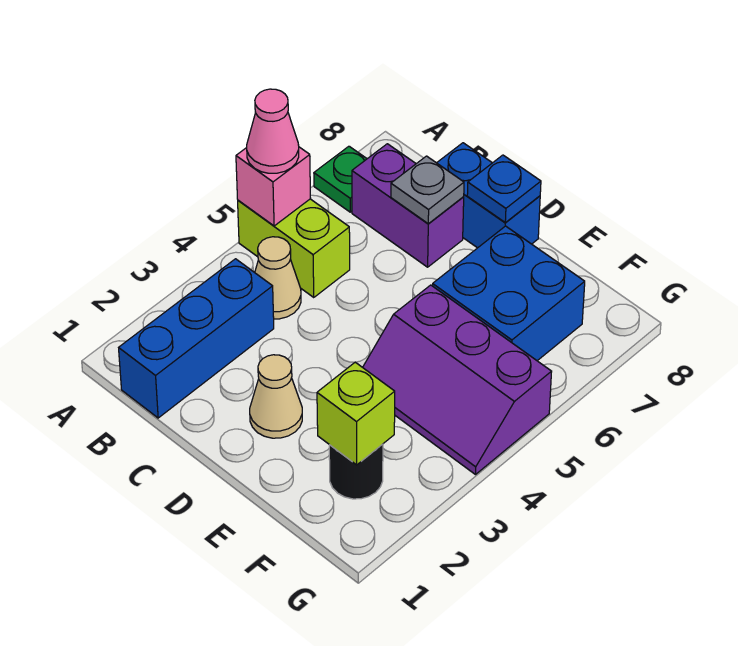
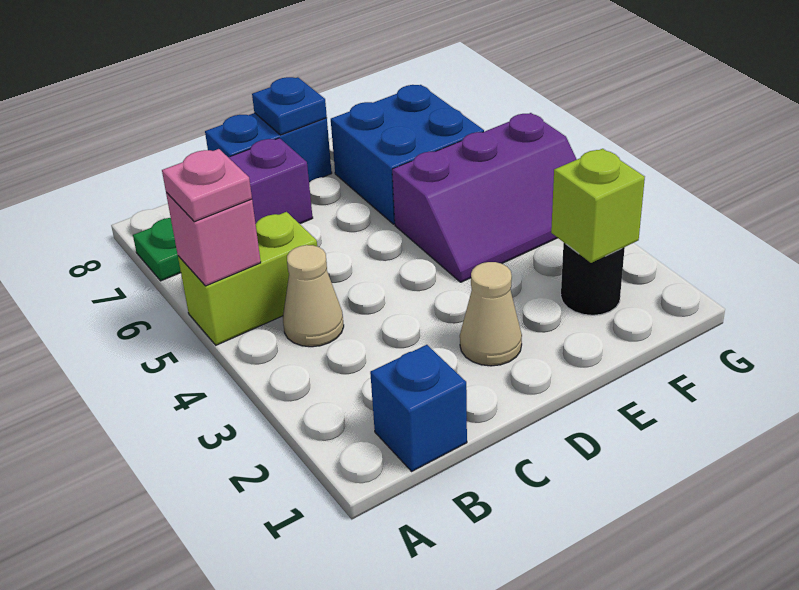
pink cone A5 level 3 -> pink plate A5 level 3
blue brick B1:B3 level 1 -> blue brick B1 level 1
grey plate C7 level 2 -> none

